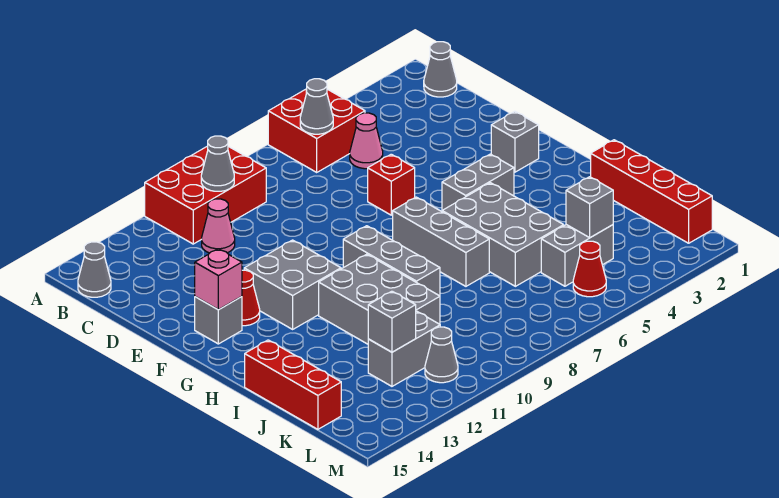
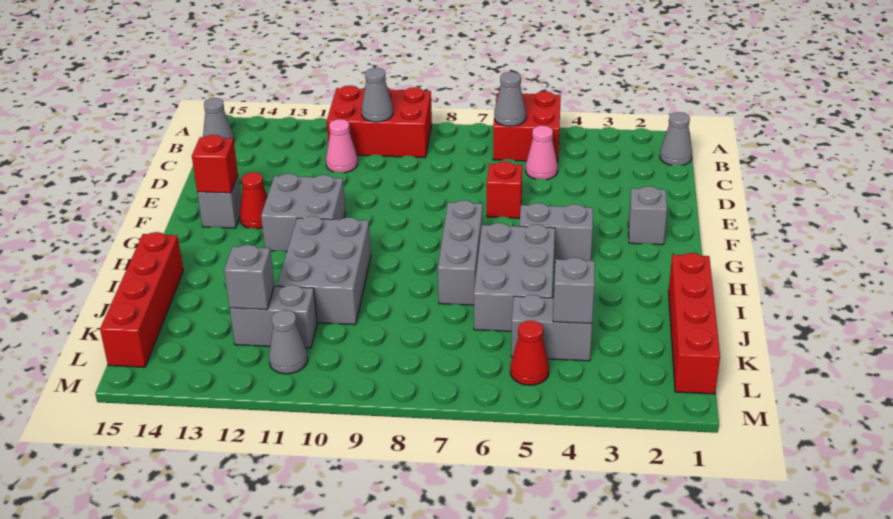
pink brick F14 level 2 -> red brick F14 level 2
grey brick G9:I9 level 1 -> none
red brick I15:K15 level 1 -> red brick I15:L15 level 1

